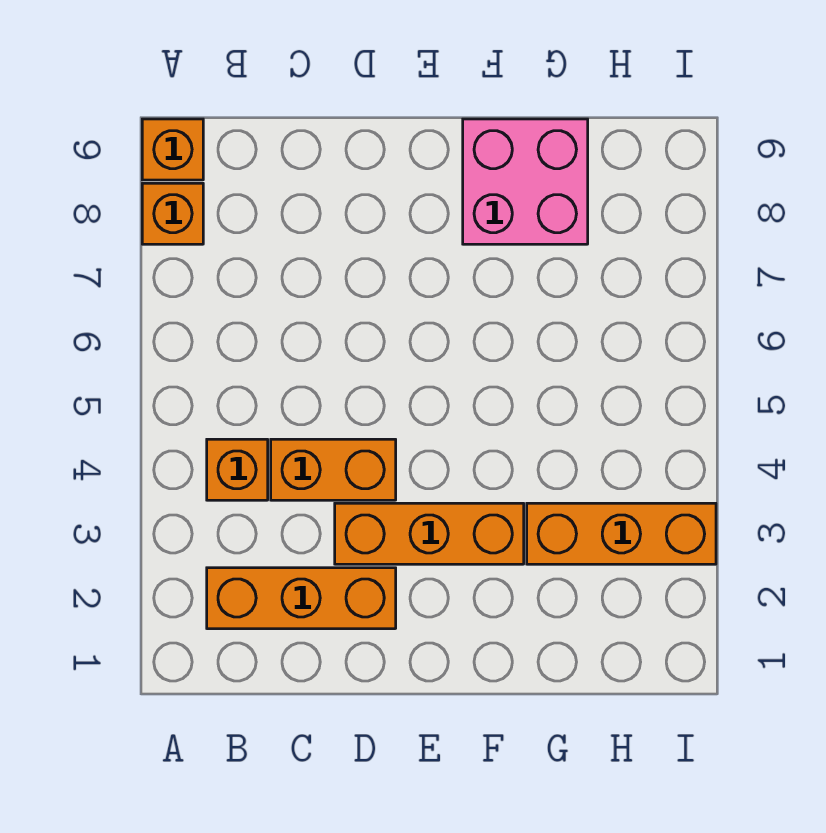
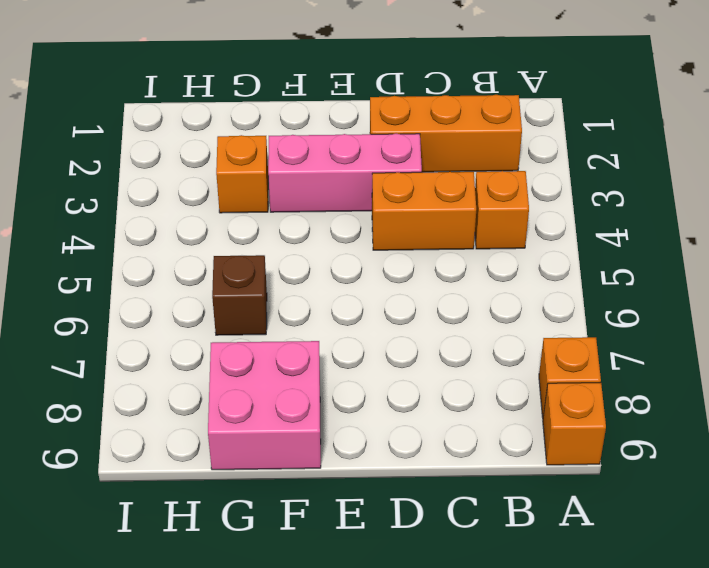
orange brick D3:F3 level 1 -> pink brick D3:F3 level 1
orange brick G3:I3 level 1 -> orange brick G3 level 1
none -> brown brick G6 level 1

